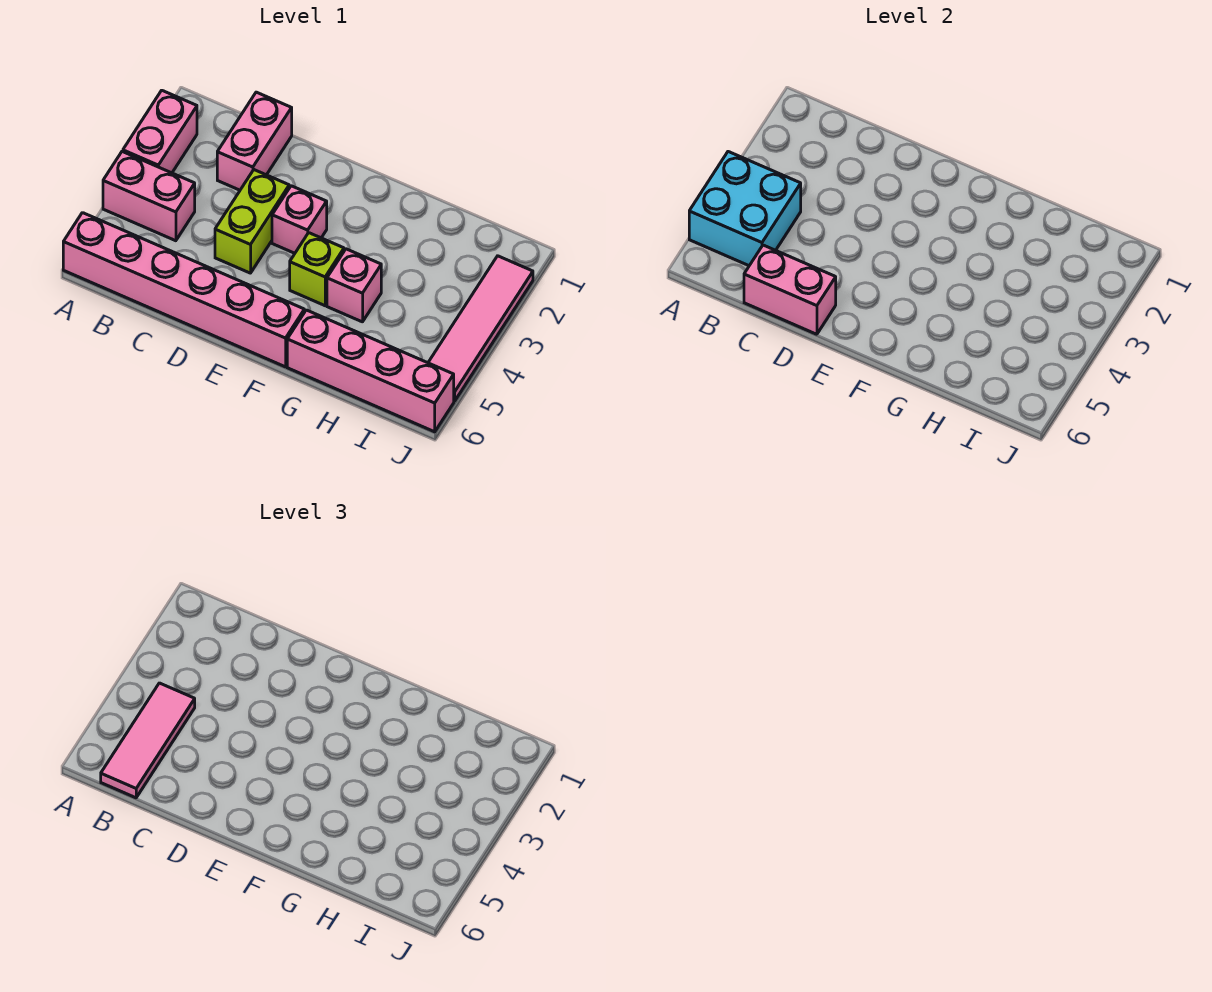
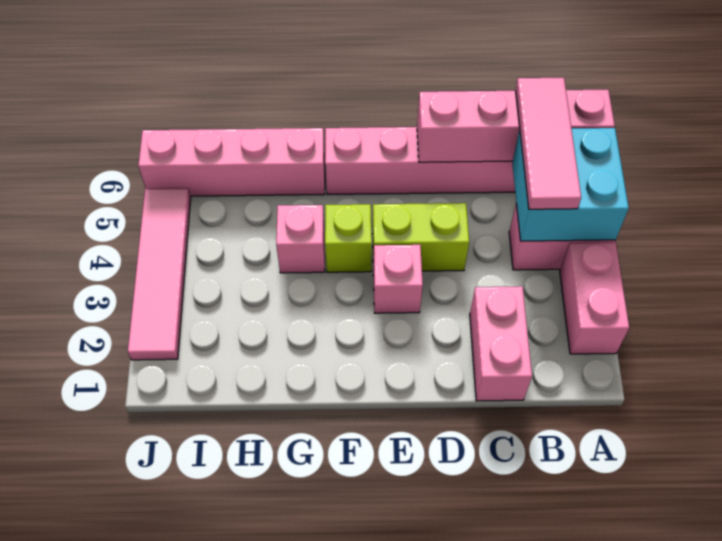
pink brick C6:D6 level 2 -> pink brick A6:D6 level 2
lime brick D3:D4 level 1 -> lime brick D4:E4 level 1

